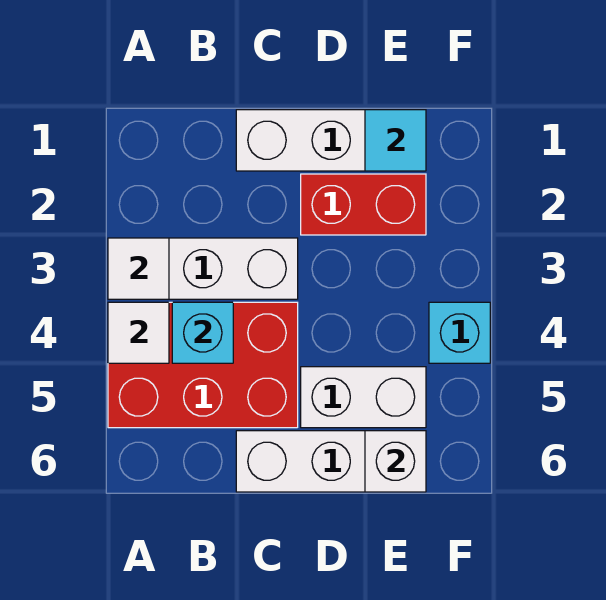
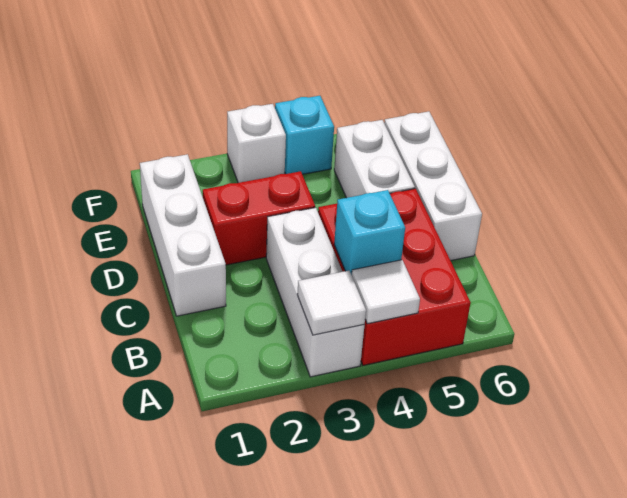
red brick D2:E2 level 1 -> red brick D2:D3 level 1
cyan tile E1 level 2 -> none
white brick E6 level 2 -> white brick F3 level 1

